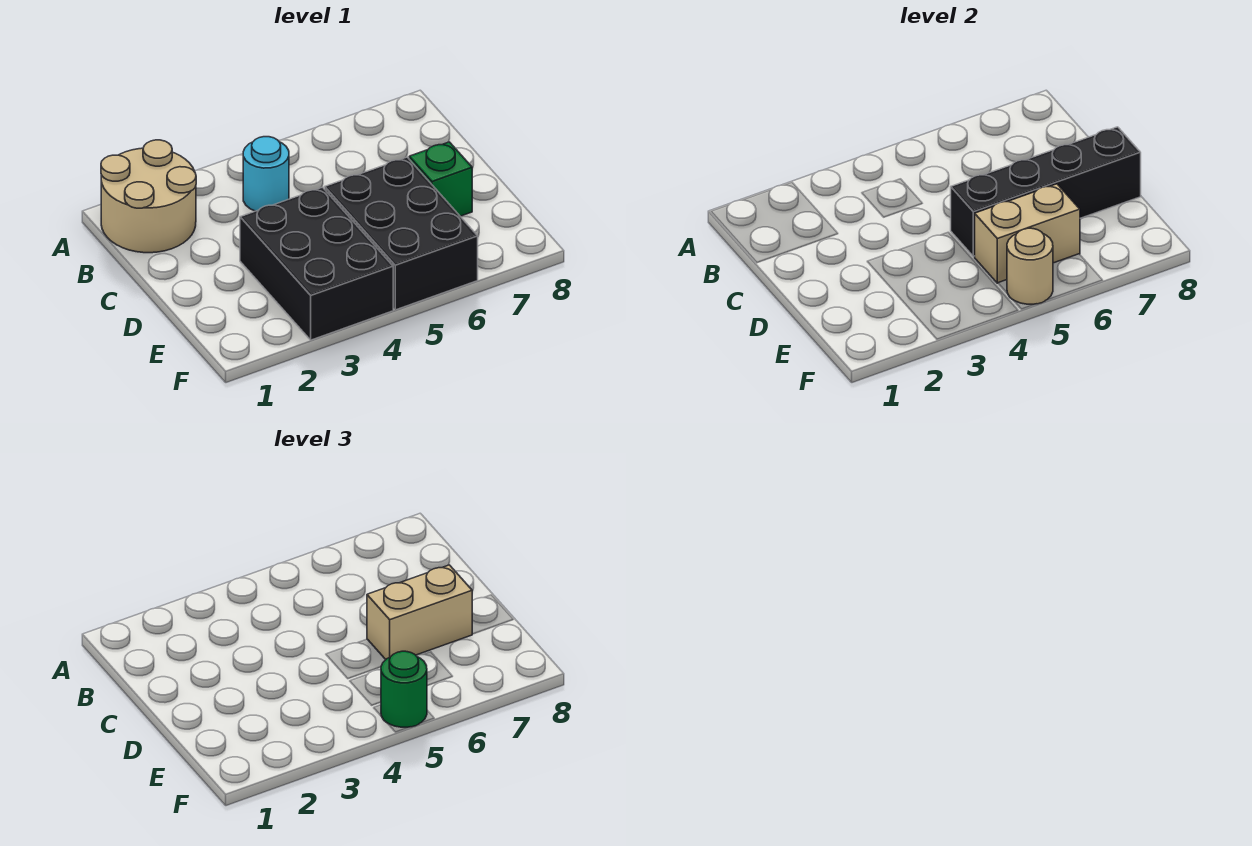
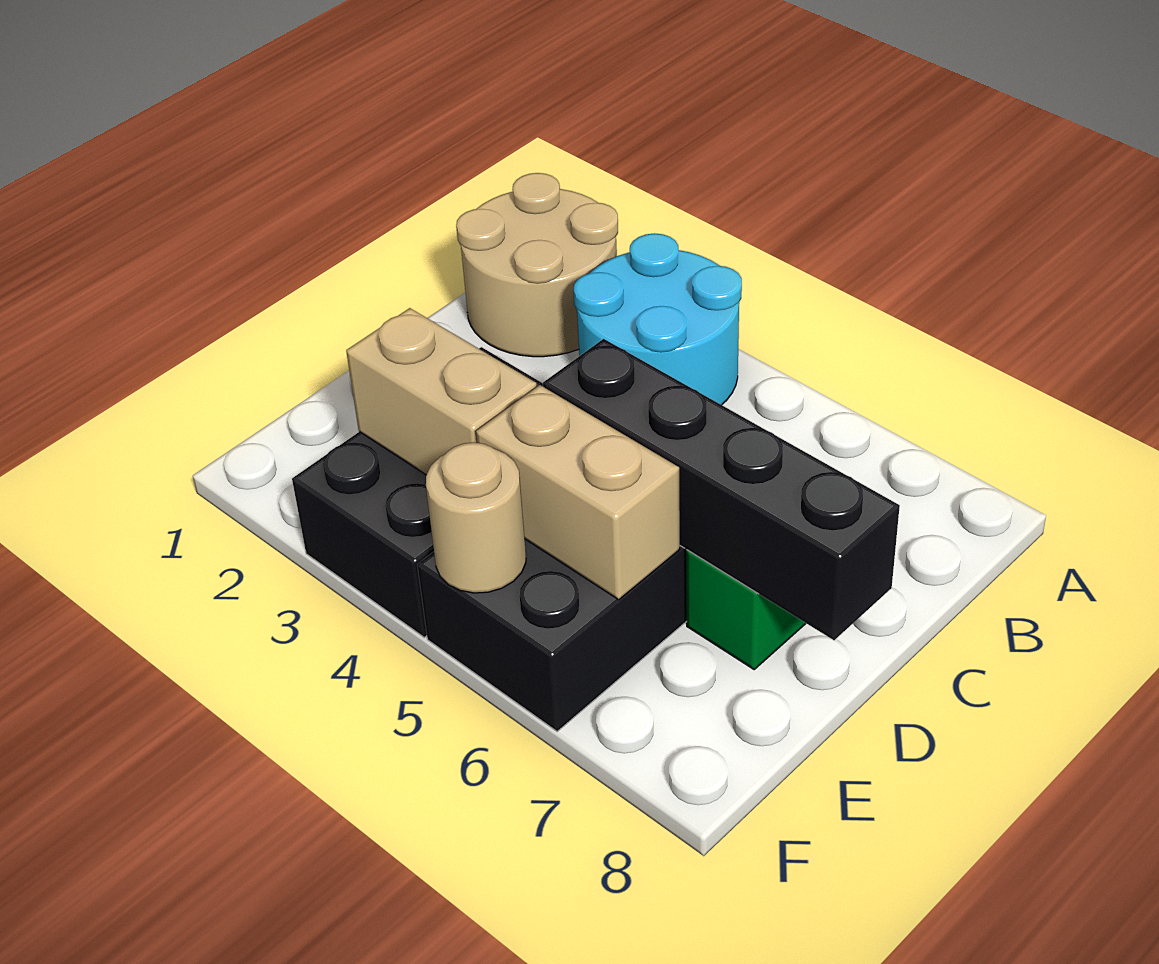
cyan round brick B4 level 1 -> cyan round brick A3:B4 level 1
tan brick D6:D7 level 3 -> tan brick E3:E4 level 2
green round brick F5 level 3 -> none

